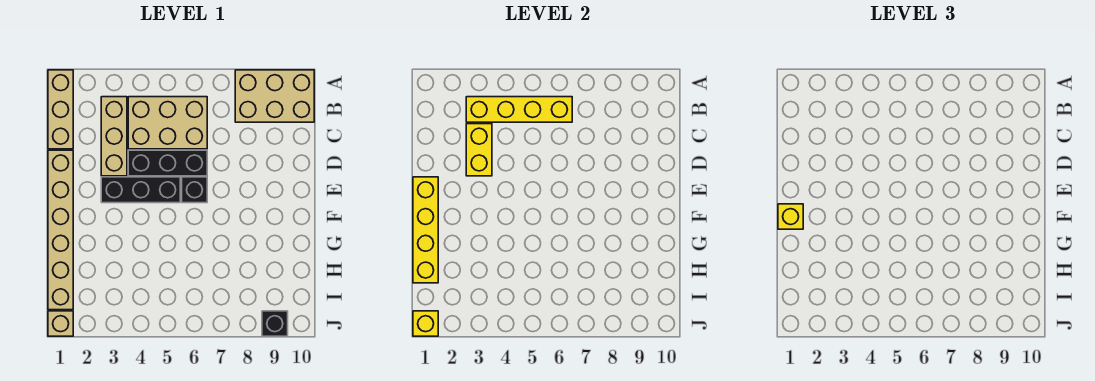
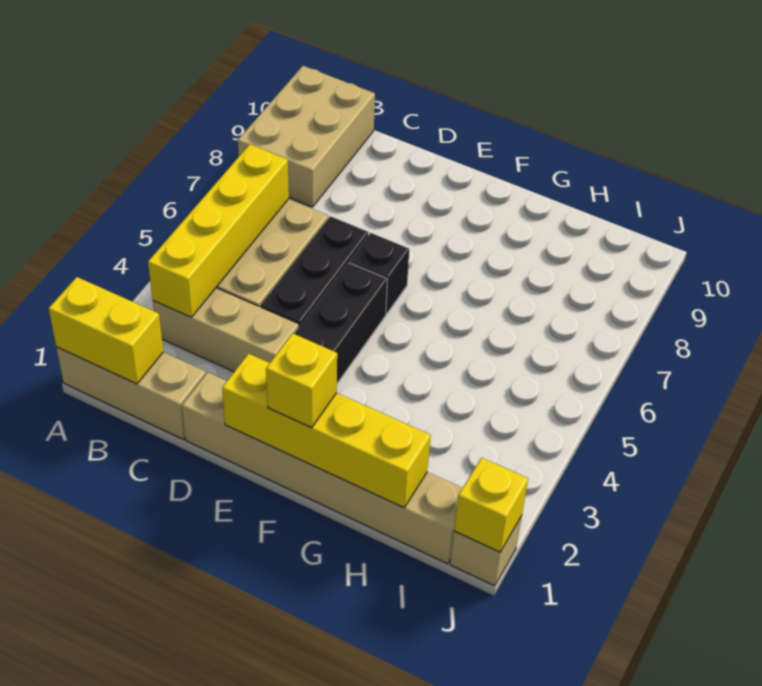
yellow brick C3:D3 level 2 -> yellow brick A1:B1 level 2
black brick J9 level 1 -> none

